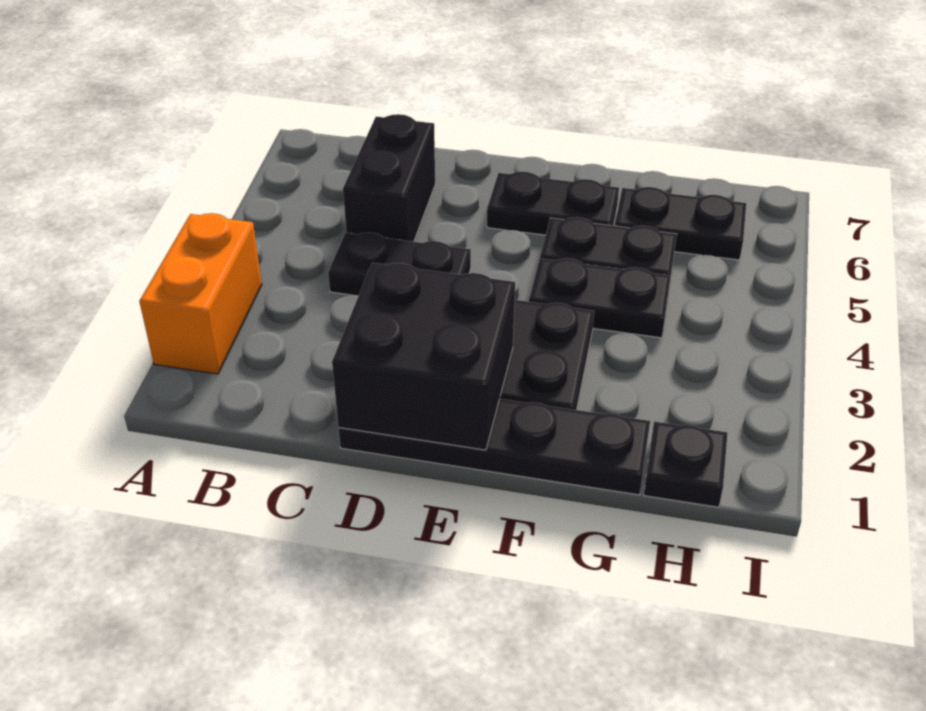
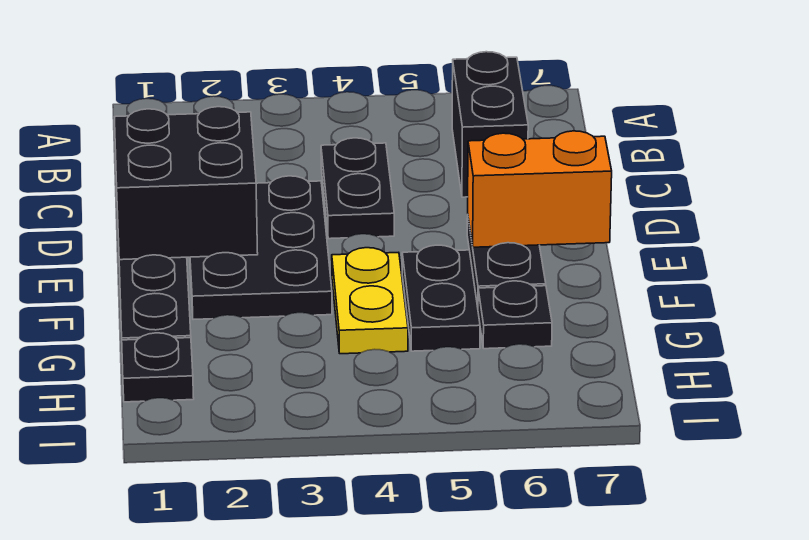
orange brick A2:A3 level 1 -> orange brick E6:E7 level 2
black brick C5:C6 level 1 -> black brick B6:C6 level 1
black plate F4:G4 level 1 -> yellow plate F4:G4 level 1
black plate G6:H6 level 1 -> black plate G6 level 1

